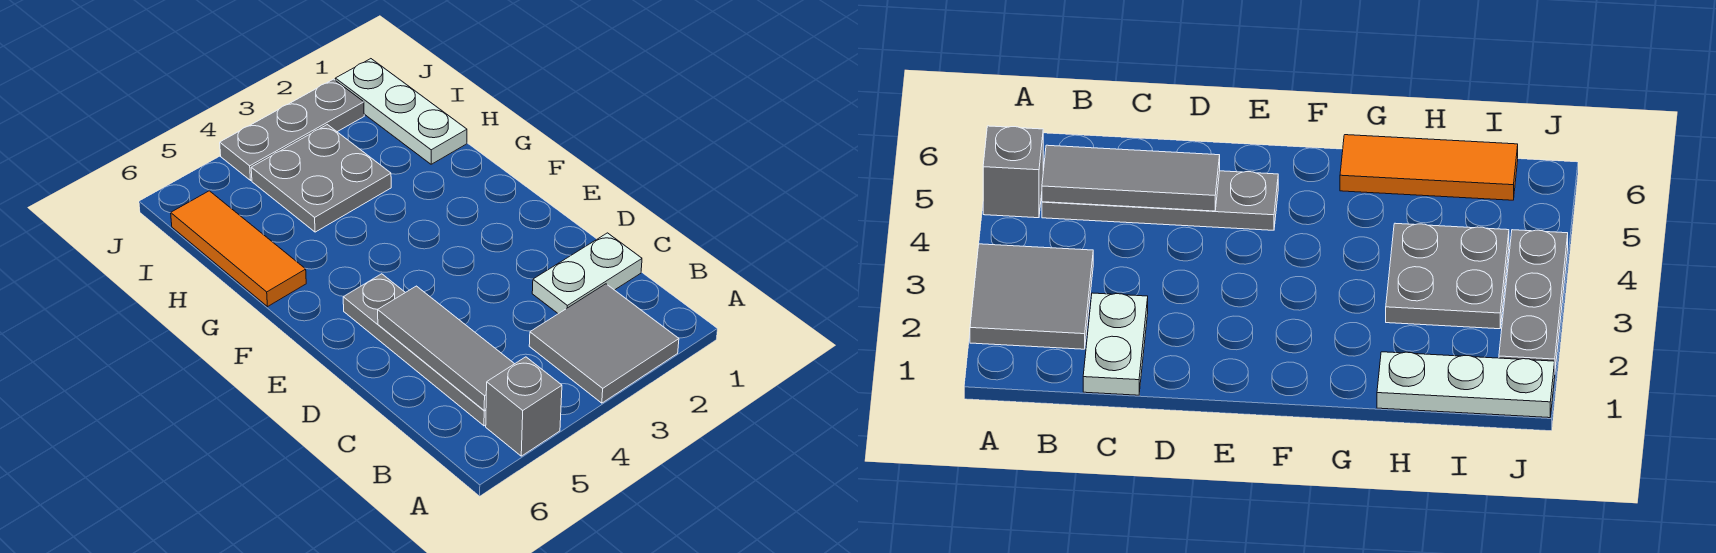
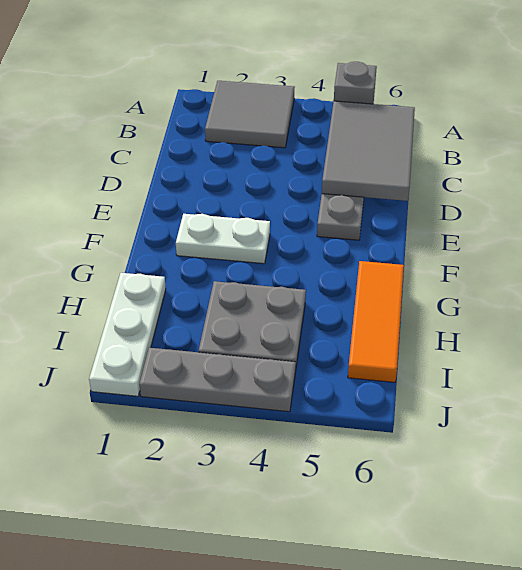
grey tile B5:D5 level 2 -> grey tile B5:D6 level 2
white plate C1:C2 level 1 -> white plate F2:F3 level 1

